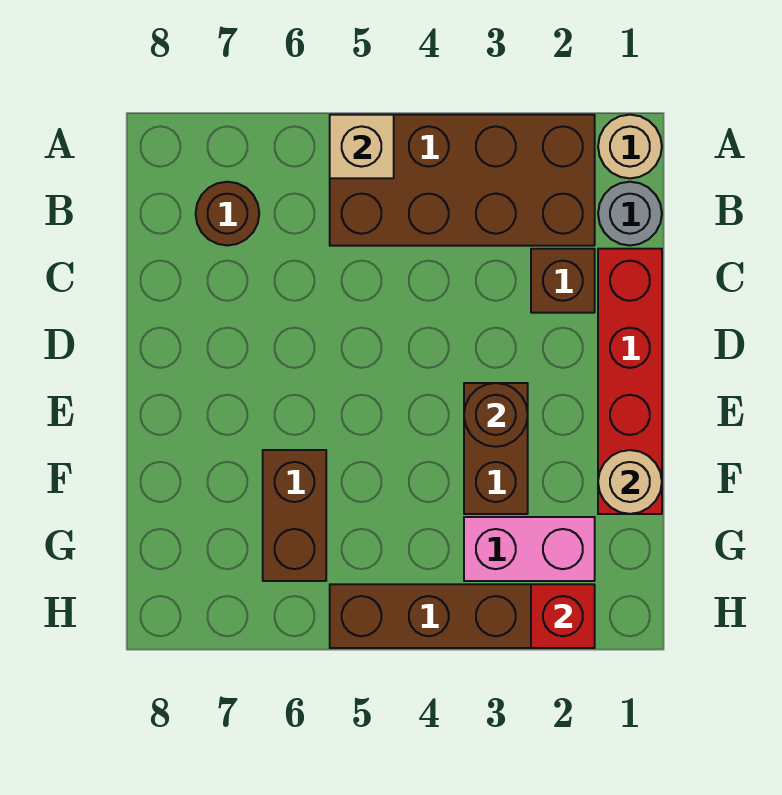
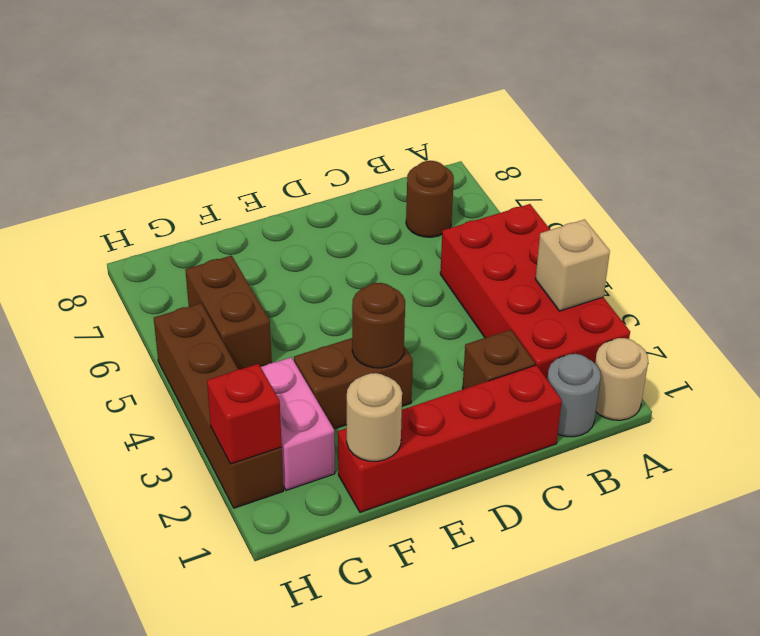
brown brick A2:B5 level 1 -> red brick A2:B5 level 1
tan brick A5 level 2 -> tan brick A3 level 2
brown brick F6:G6 level 1 -> brown brick G5:G6 level 1

